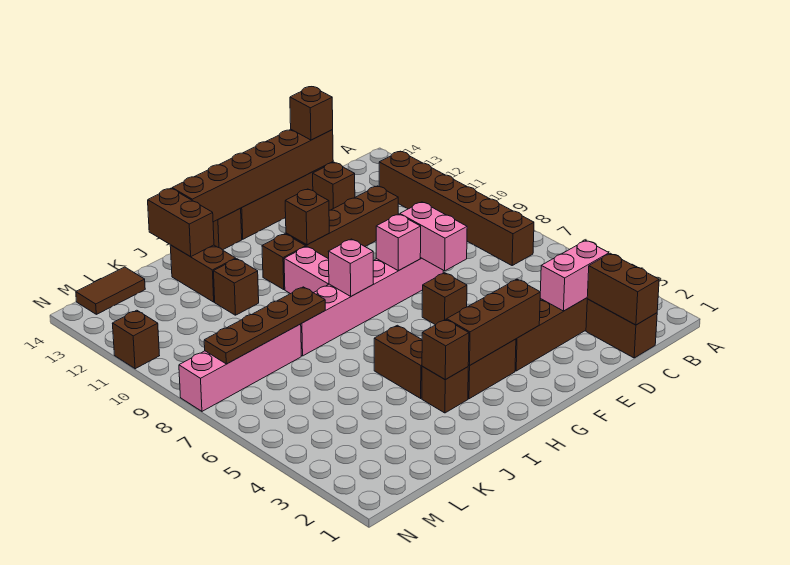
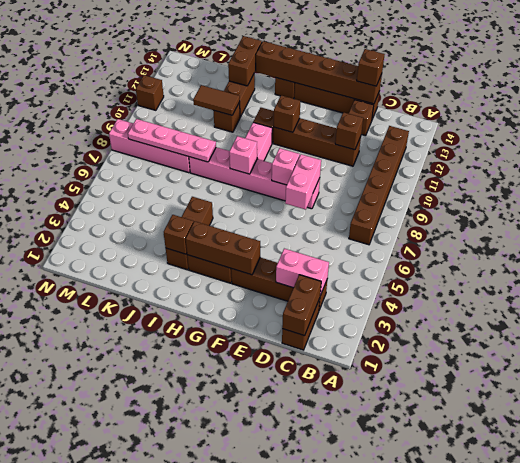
brown brick F6 level 1 -> brown brick D11 level 2
brown plate J8:M8 level 2 -> pink plate J8:M8 level 2
brown tile L14:M14 level 1 -> brown tile J11:K11 level 2

